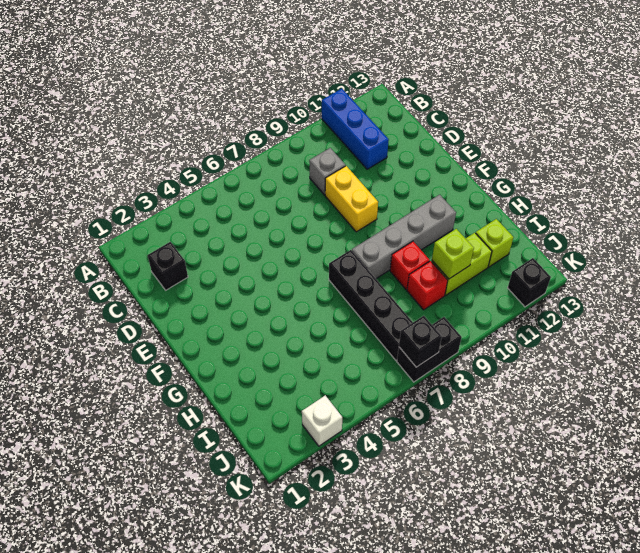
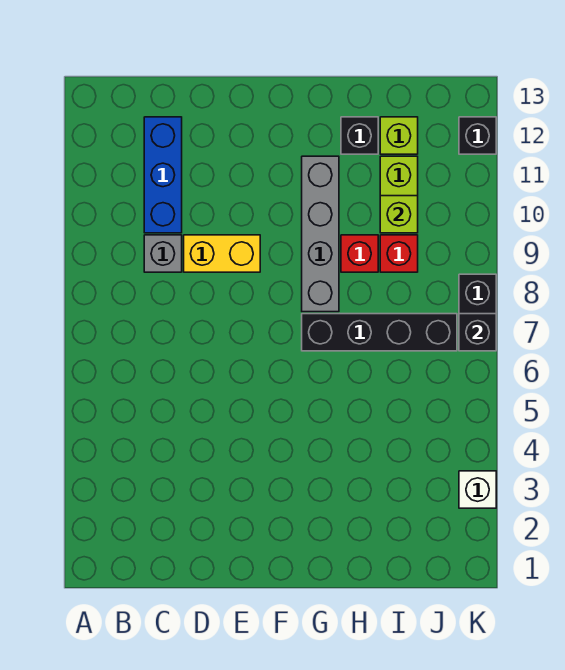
blue brick A11:C11 level 1 -> blue brick C10:C12 level 1
black brick C2 level 1 -> black brick H12 level 1

